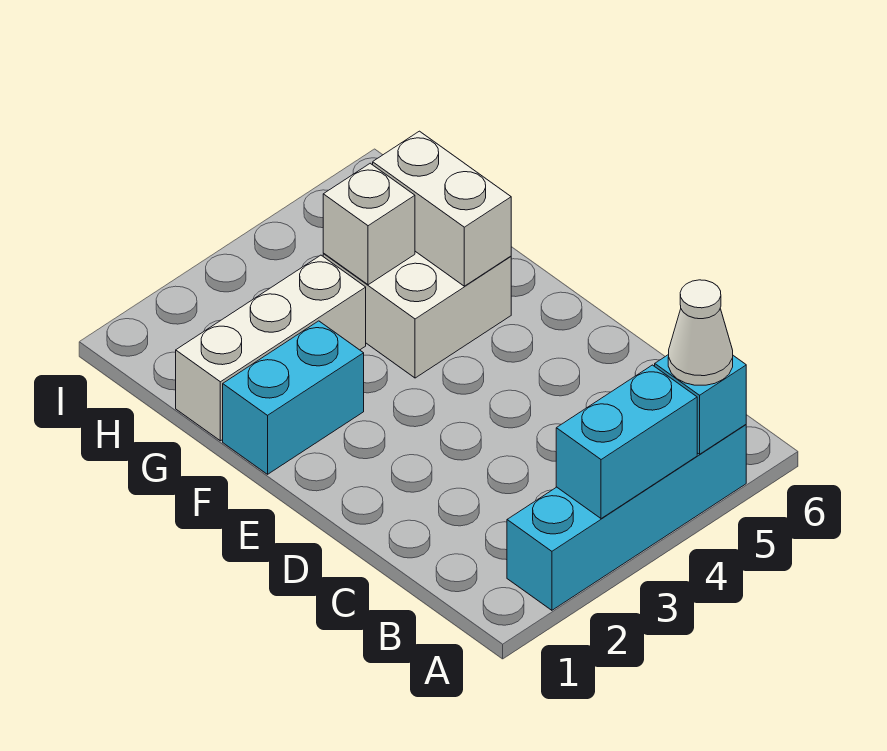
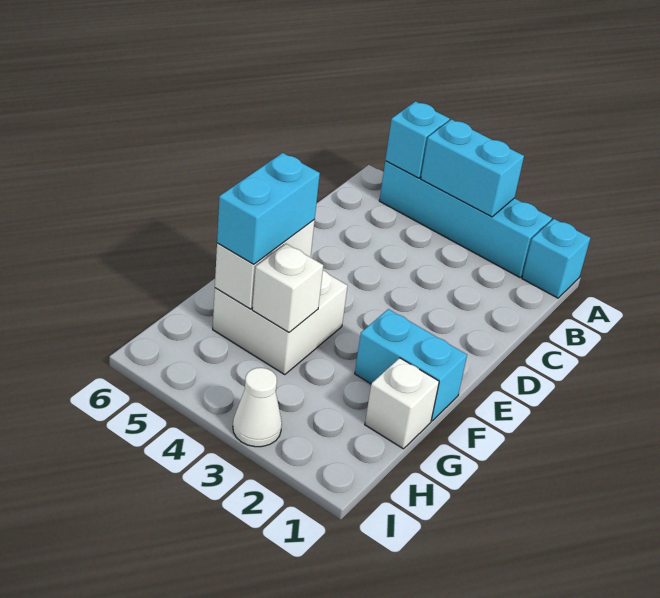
none -> cyan brick A1 level 1
white cone A5 level 3 -> white cone I3 level 1
none -> cyan brick F5:G5 level 3
white brick G1:G3 level 1 -> white brick G1 level 1

